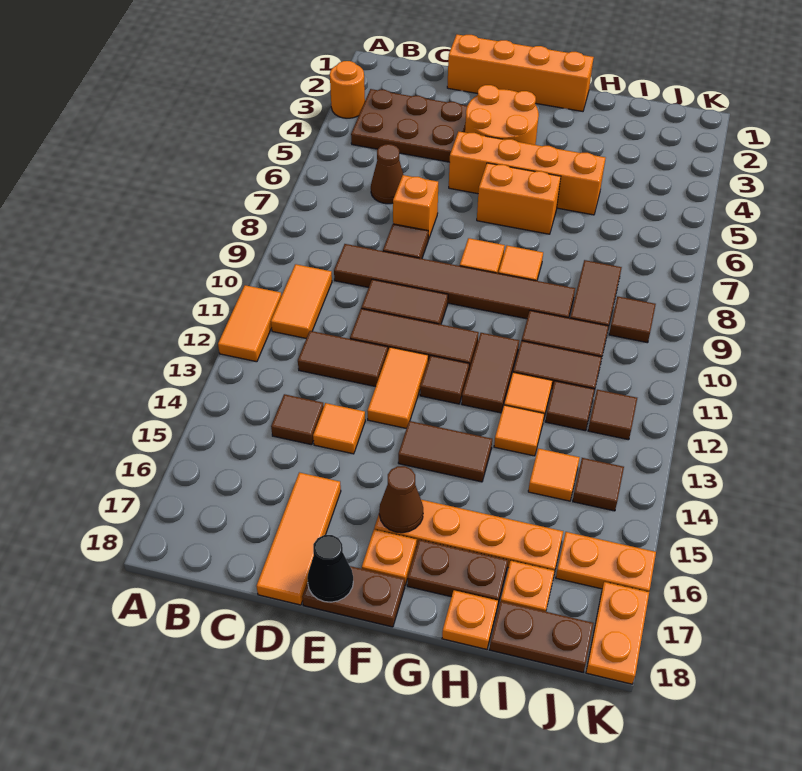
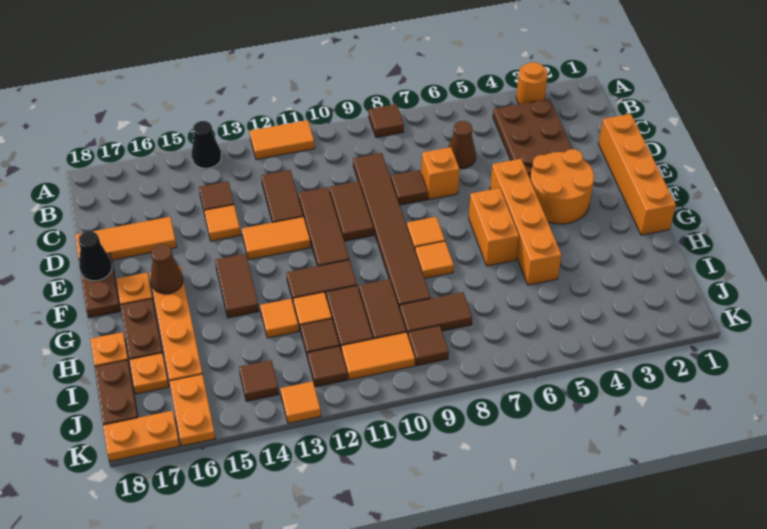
none -> black cone A14 level 1
orange tile B10:B11 level 1 -> orange tile J10:J11 level 1
brown tile F12 level 1 -> brown tile A8 level 1
orange tile I14 level 1 -> orange tile K13 level 1

